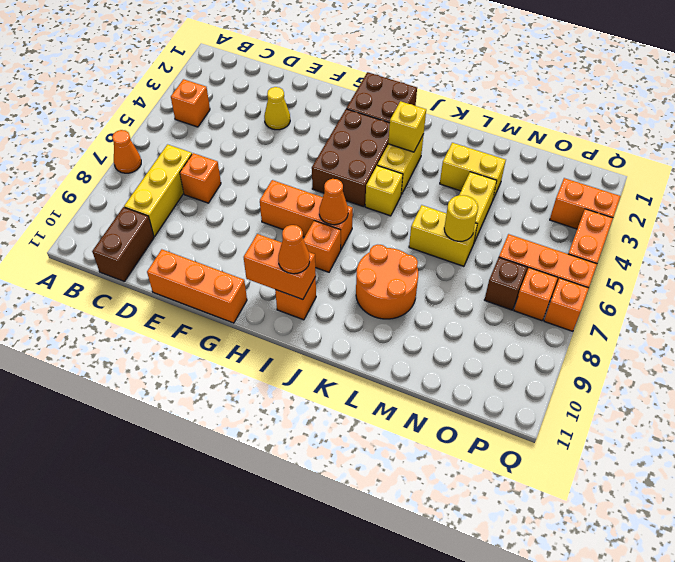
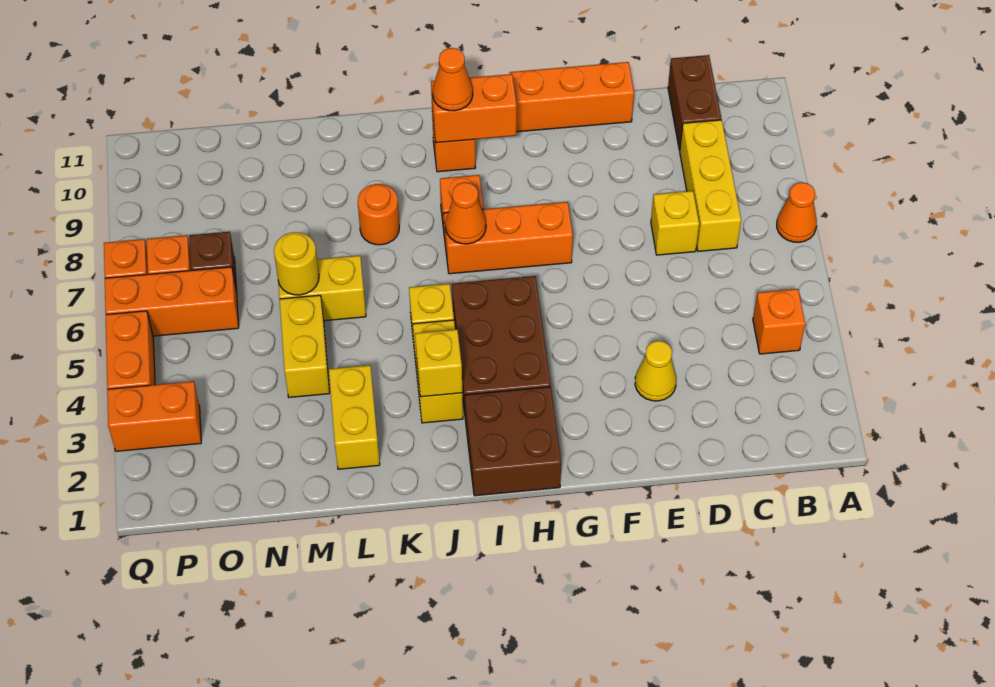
orange brick D7 level 1 -> yellow brick D7 level 1
orange round brick K8:L9 level 1 -> orange round brick K8 level 1
yellow brick L3:M3 level 1 -> yellow brick L2:L3 level 1

